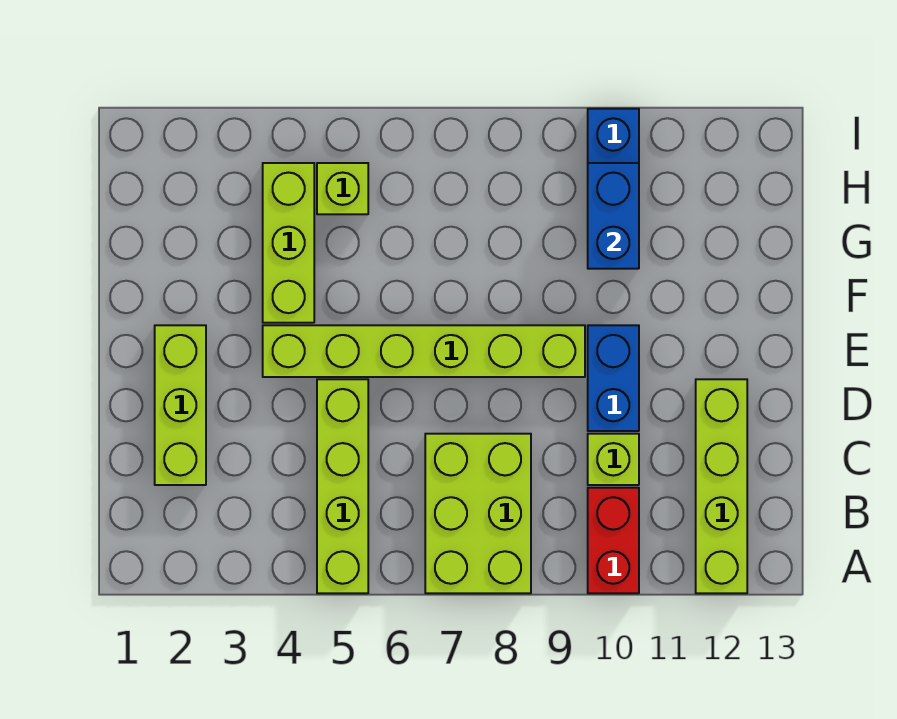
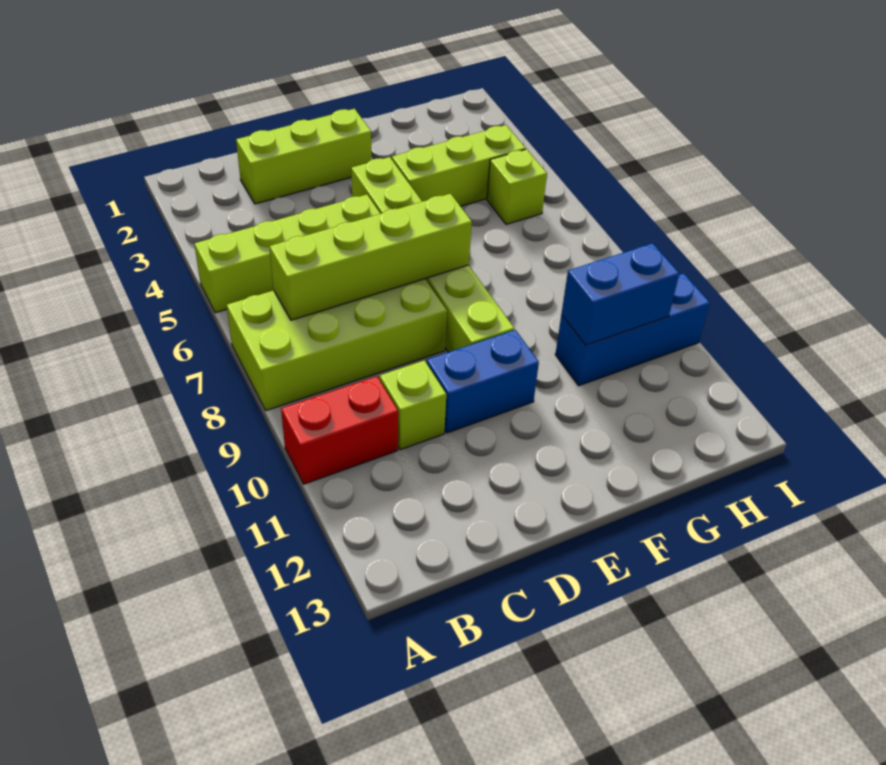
lime brick A7:C8 level 1 -> lime brick A7:D8 level 1
lime brick A12:D12 level 1 -> lime brick B7:E7 level 2

